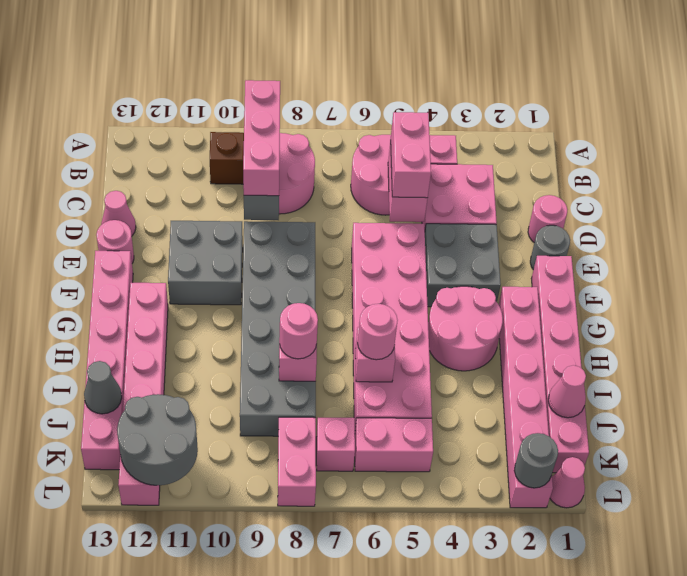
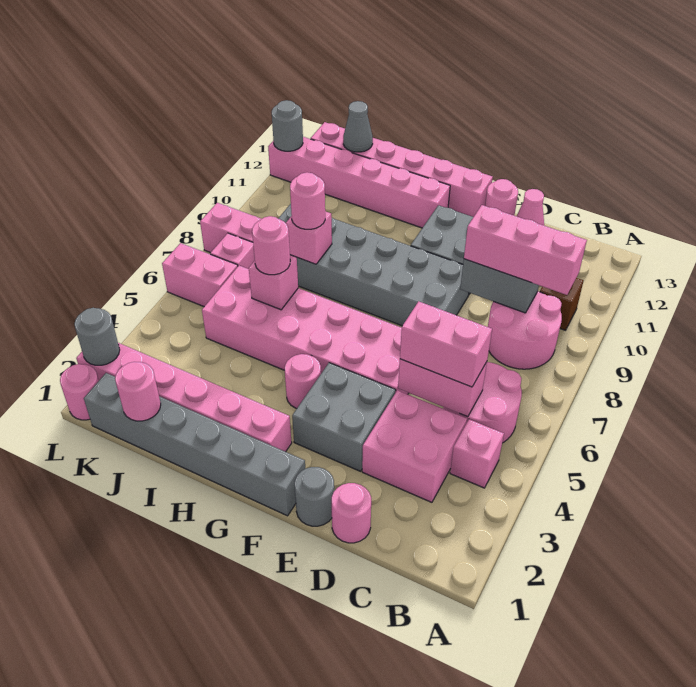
pink brick F1:K1 level 1 -> grey brick F1:K1 level 1
pink round brick G3:H4 level 1 -> pink round brick G4 level 1
pink cone J1 level 2 -> pink round brick J1 level 2
pink brick K5:K6 level 1 -> pink brick K6:L6 level 1
grey round brick K11:L12 level 2 -> grey round brick L12 level 2
pink cone L1 level 1 -> pink round brick L1 level 1

